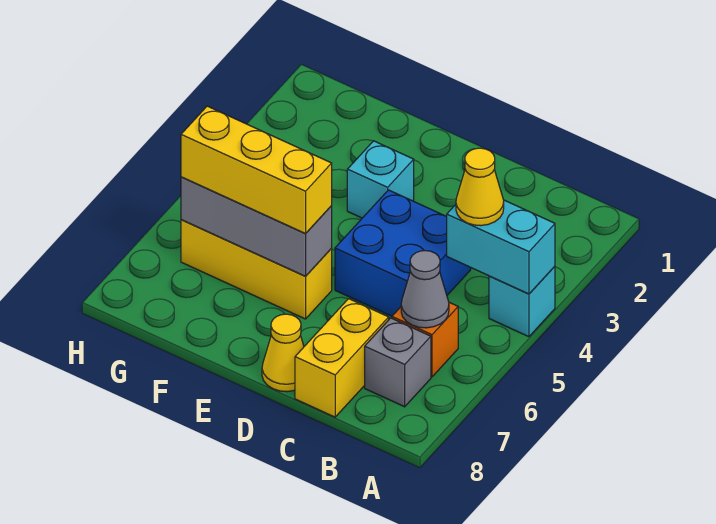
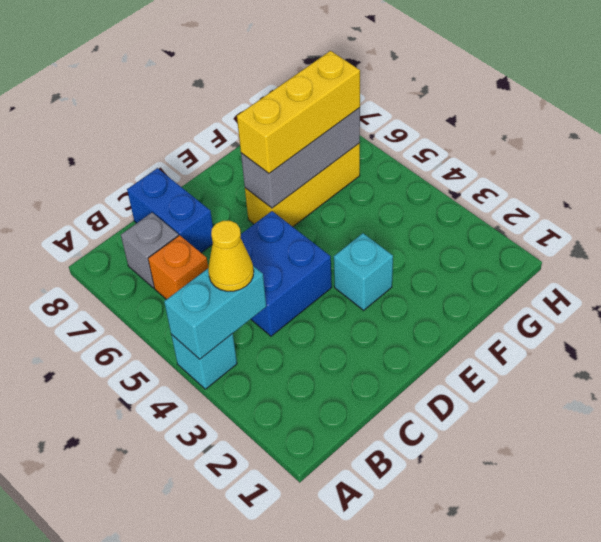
grey cone B6 level 2 -> none
yellow brick C7:C8 level 1 -> blue brick C7:C8 level 1
yellow cone D8 level 1 -> none

